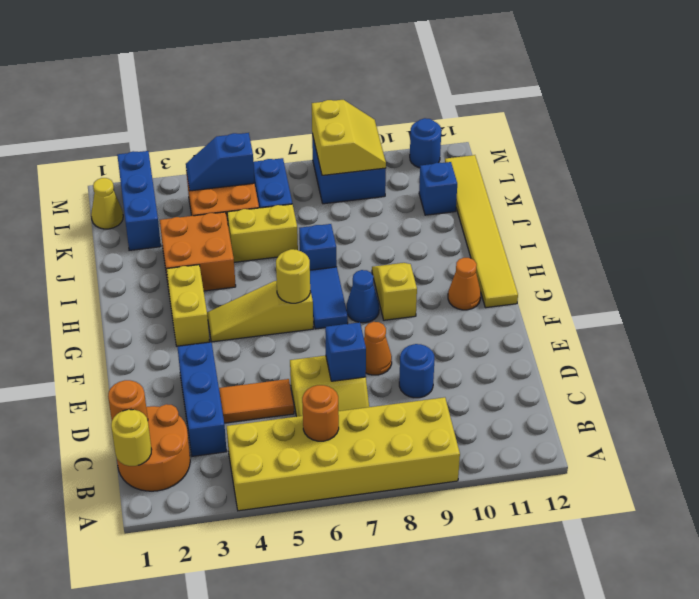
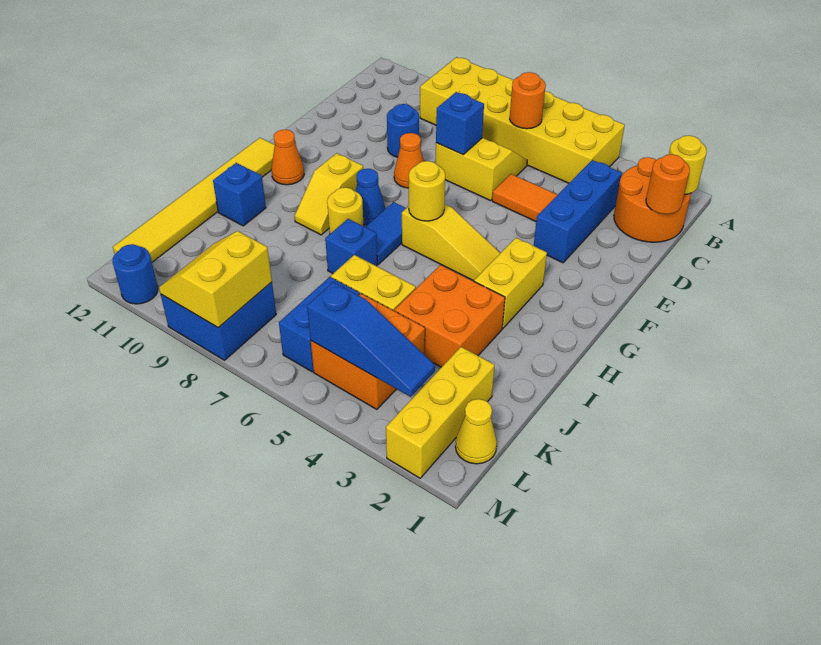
none -> yellow round brick H8 level 1
blue brick K2:M2 level 1 -> yellow brick K2:M2 level 1
blue brick K11 level 1 -> blue brick I11 level 1
blue slope L4:L5 level 2 top 5 -> blue slope L3:L5 level 2 top 5

